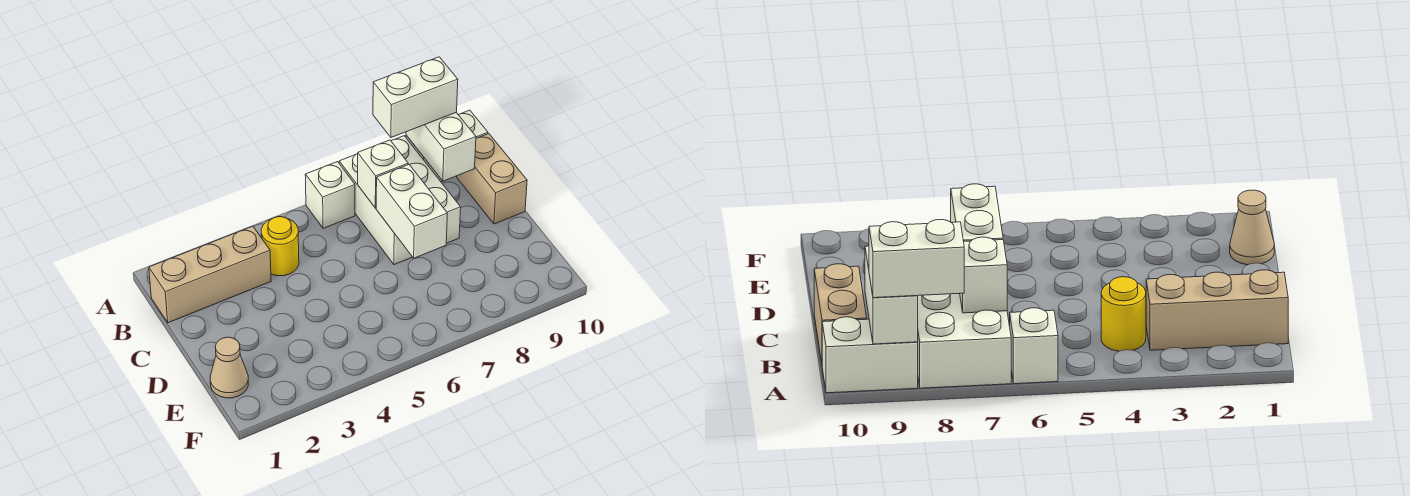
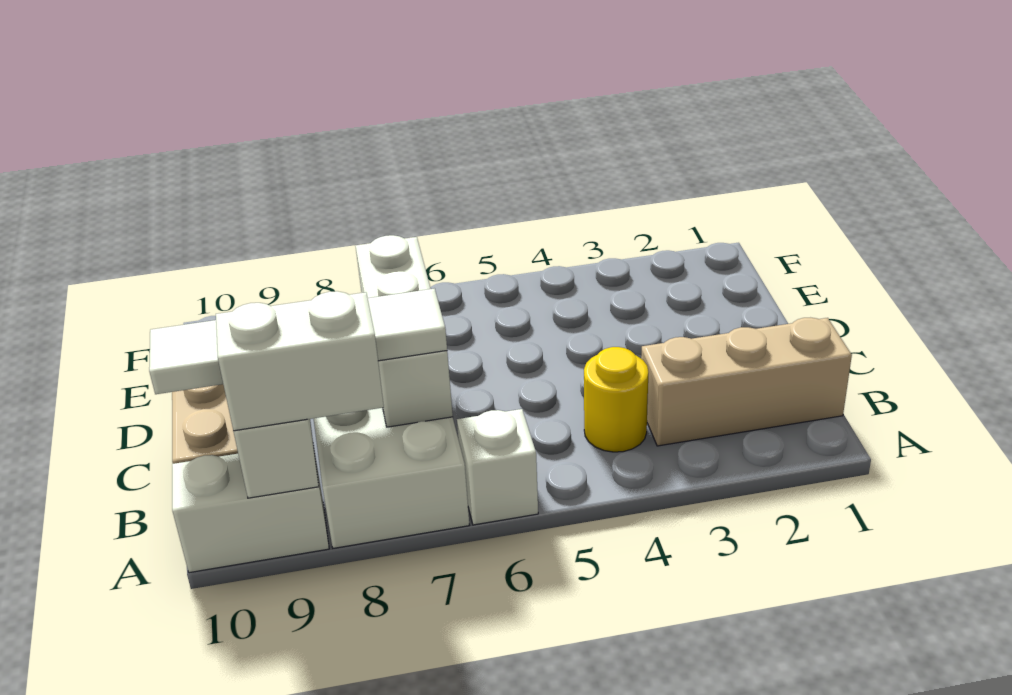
none -> white tile B7:B10 level 3
tan cone E1 level 1 -> none

